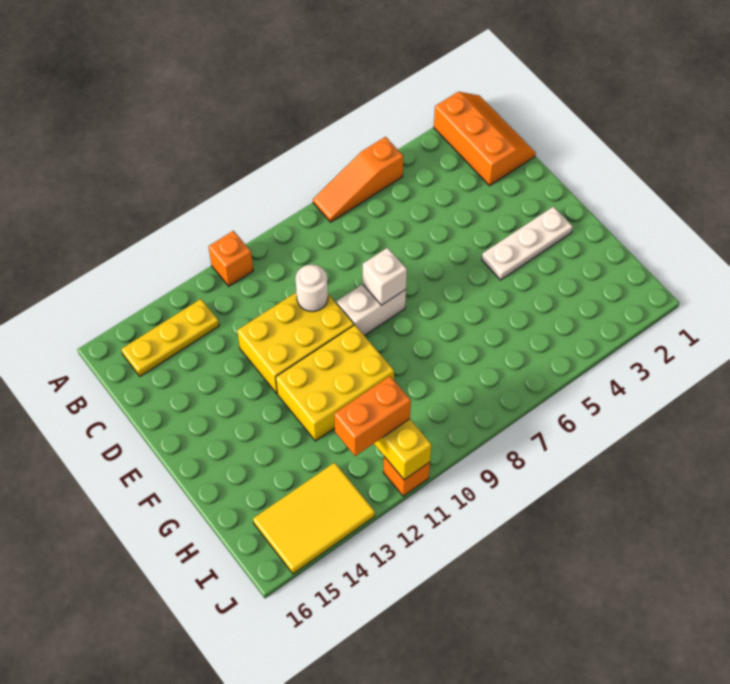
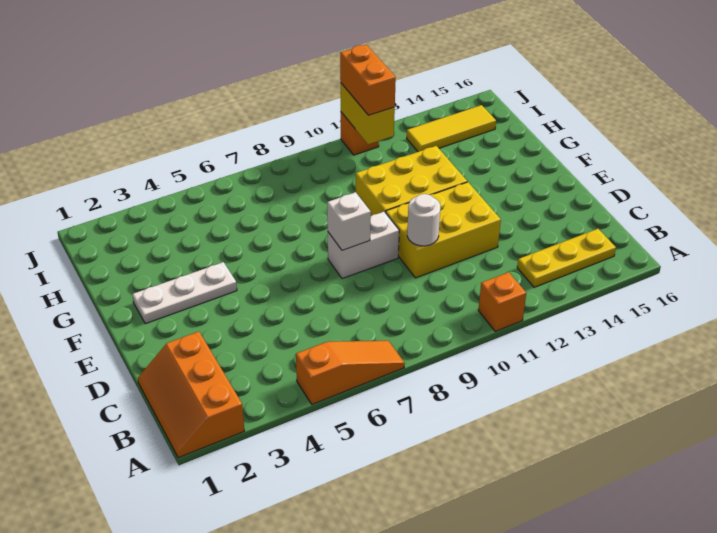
orange brick I11:I12 level 3 -> orange brick I11:J11 level 3
yellow tile I13:J15 level 1 -> yellow tile I13:I15 level 1

